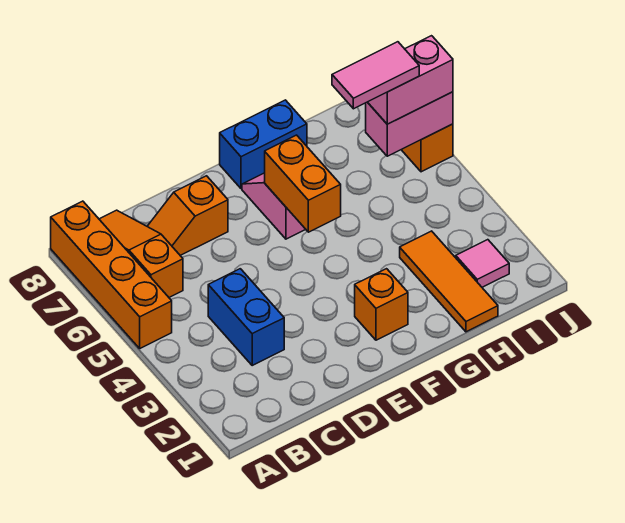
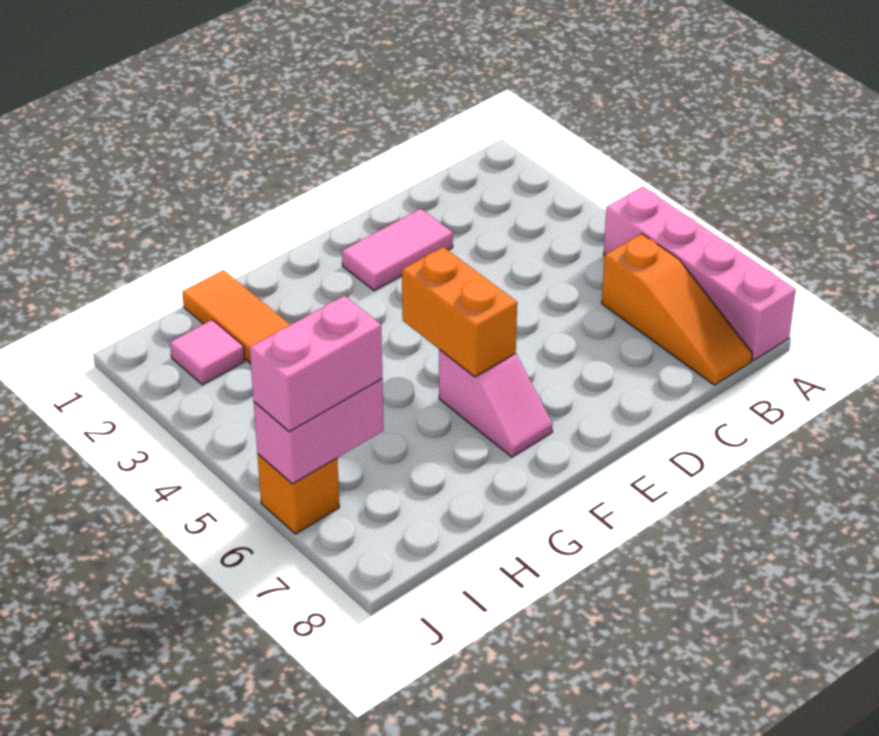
orange brick A5:A8 level 1 -> pink brick A5:A8 level 1
blue brick C3:C4 level 1 -> none
orange slope C7:D7 level 1 top D -> none
orange brick F2 level 1 -> none
blue brick F8:G8 level 1 -> none
pink tile H6:I6 level 4 -> pink tile D2:E2 level 1

